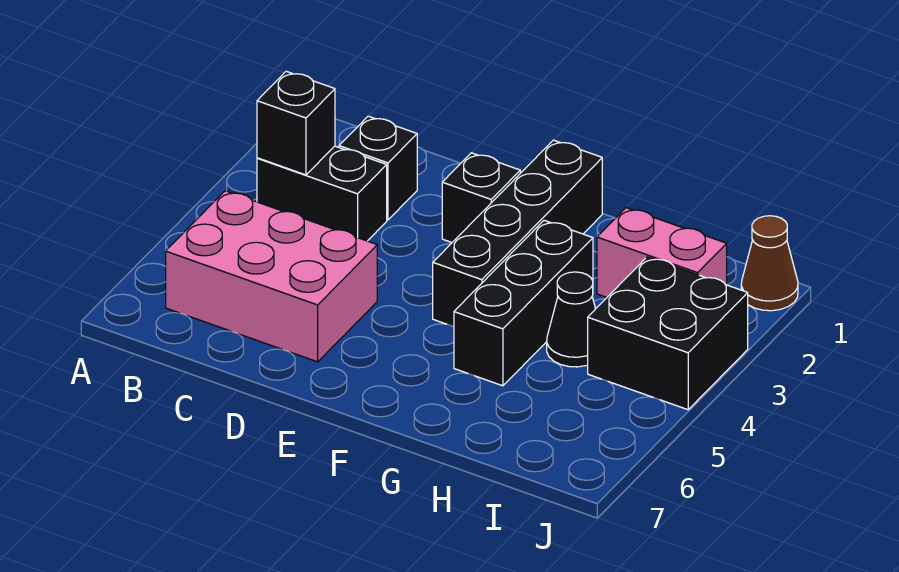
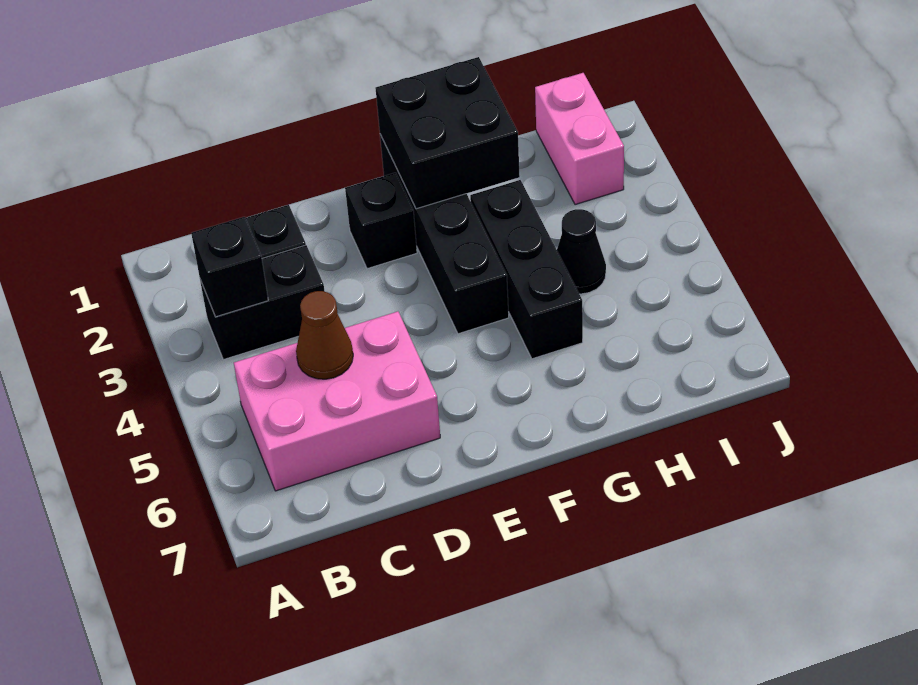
pink brick H2:I2 level 1 -> pink brick I1:I2 level 1
black brick I3:J4 level 1 -> black brick F1:G2 level 2
brown cone J1 level 1 -> brown cone C5 level 2

